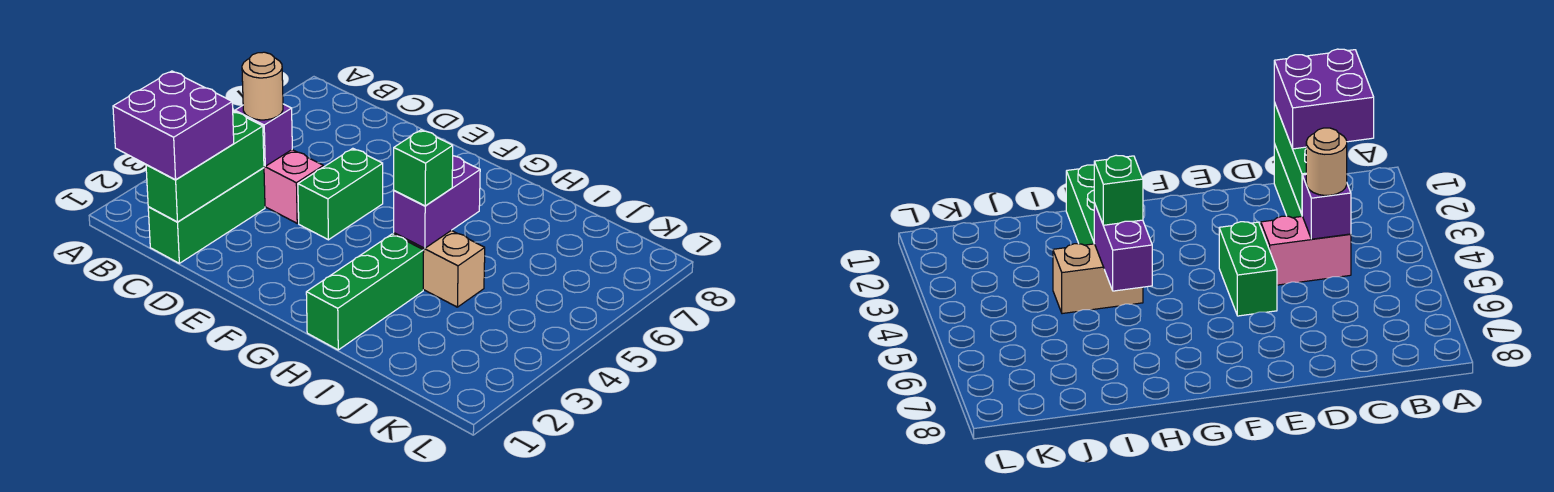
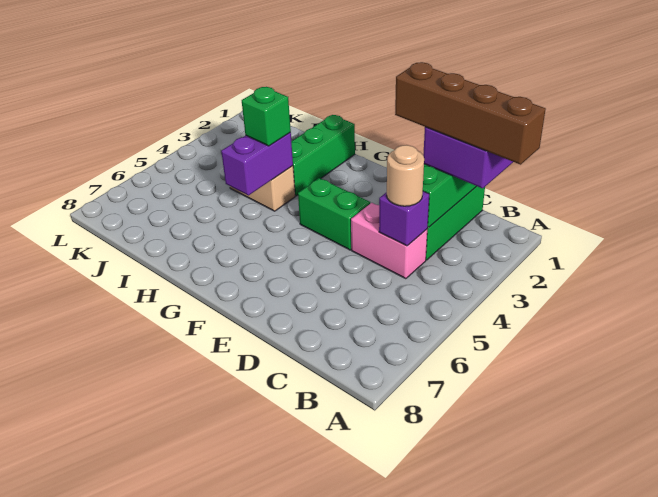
none -> brown brick A2:D2 level 4
green brick E4:E5 level 1 -> green brick E4:F4 level 1

